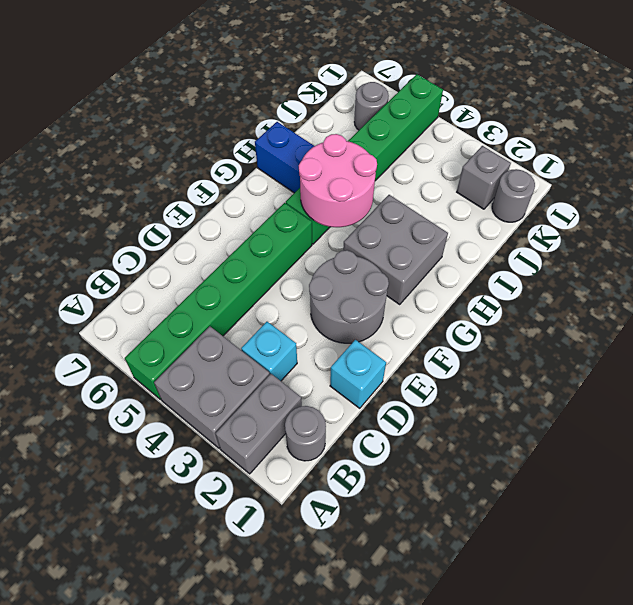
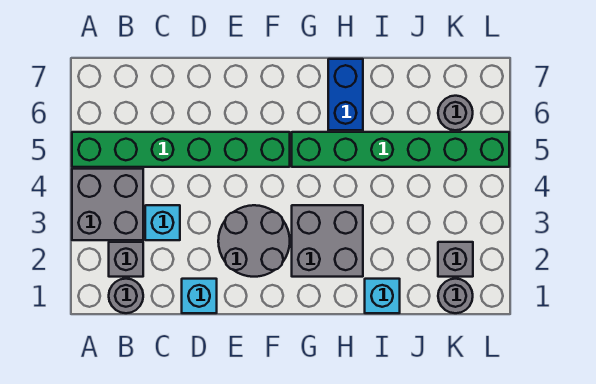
grey brick A2:B2 level 1 -> grey brick B2 level 1
pink round brick G4:H5 level 2 -> none
none -> cyan brick I1 level 1

